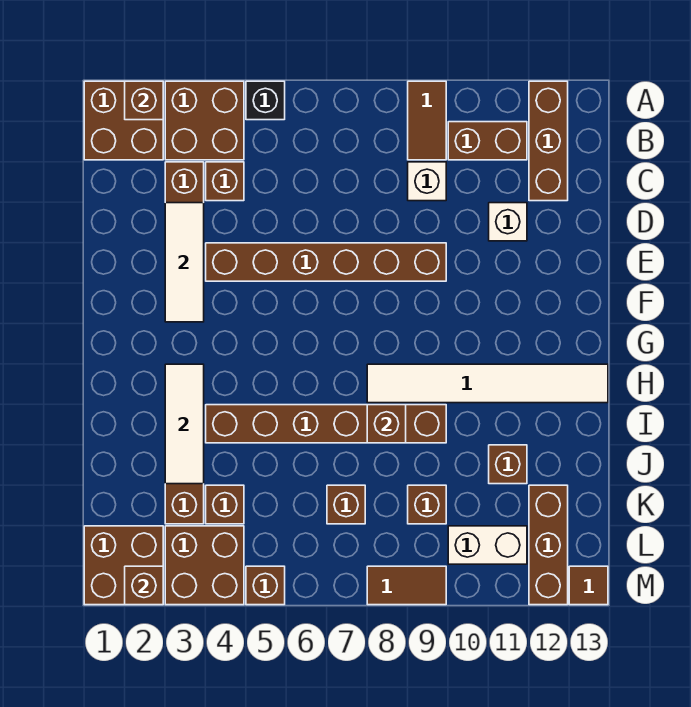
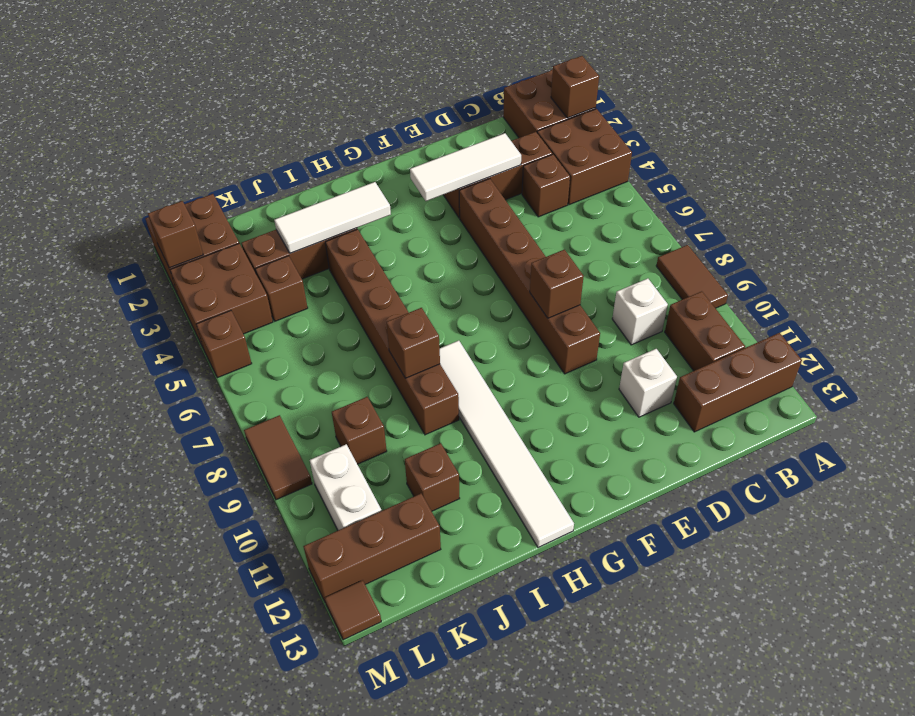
black brick A5 level 1 -> none
brown tile A9:B9 level 1 -> brown tile A8:A9 level 1
brown brick K7 level 1 -> brown brick E8 level 2

